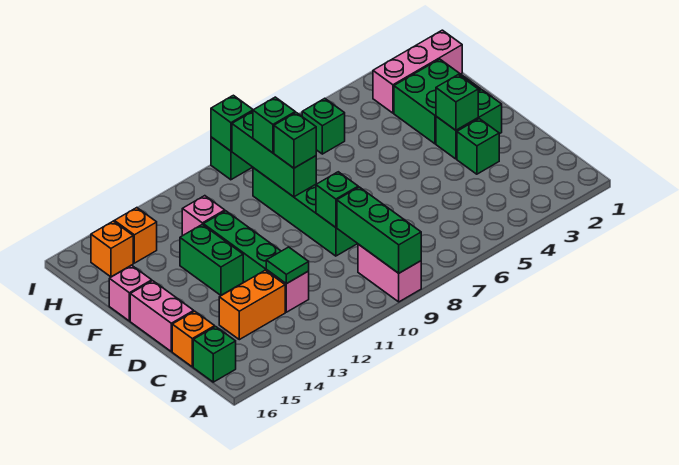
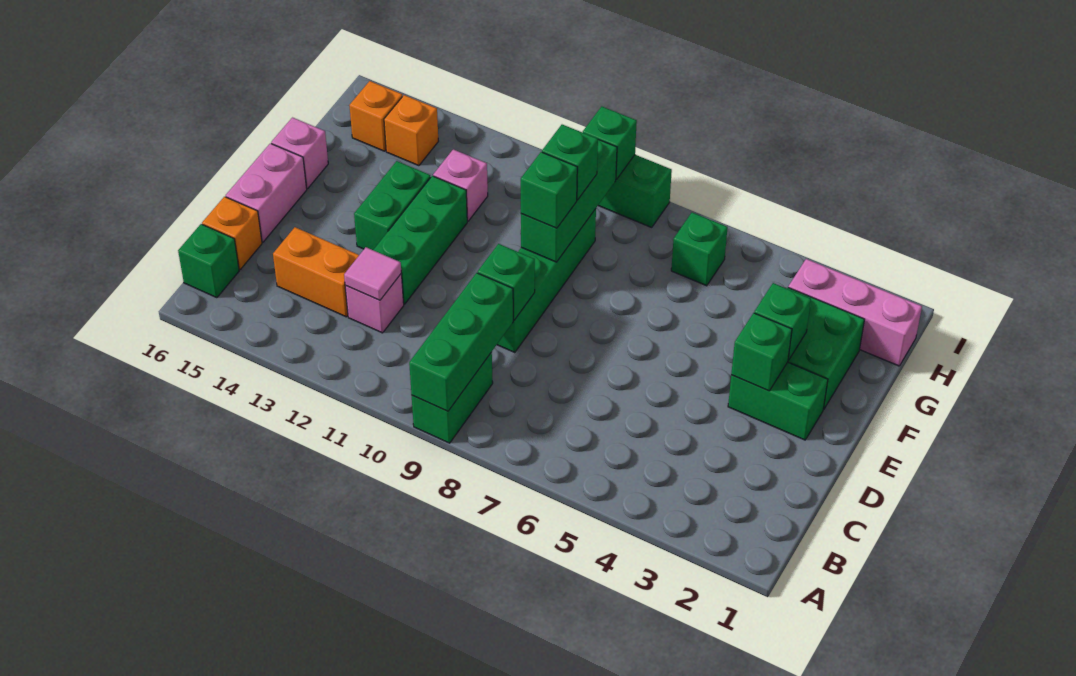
pink brick A9:B9 level 1 -> green brick A9:B9 level 1
green tile C12 level 2 -> pink tile C12 level 2
green brick D3 level 1 -> green brick F3 level 2

